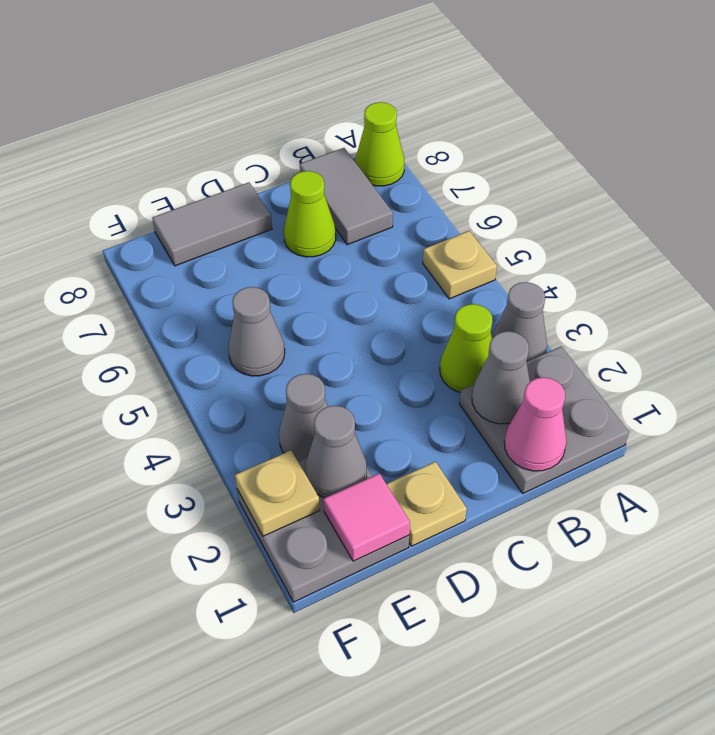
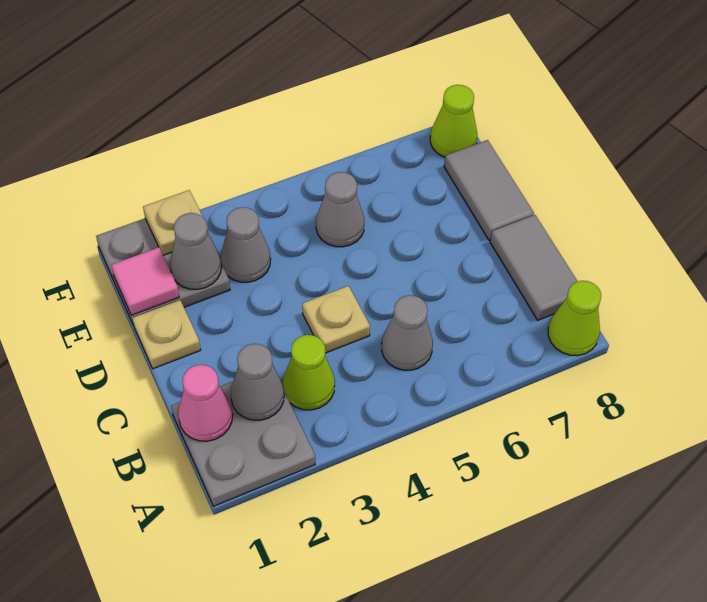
grey cone A3 level 1 -> grey cone B5 level 1
tan plate A5 level 1 -> tan plate C4 level 1
grey tile B7:B8 level 1 -> grey tile B8:C8 level 1
lime cone C7 level 1 -> lime cone F8 level 1

